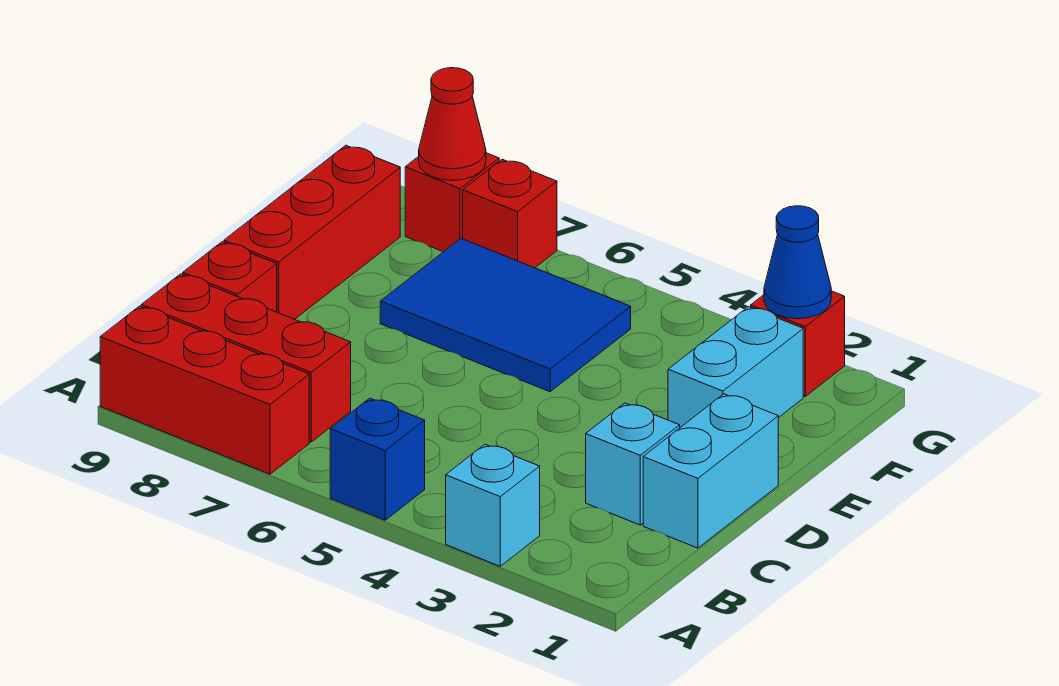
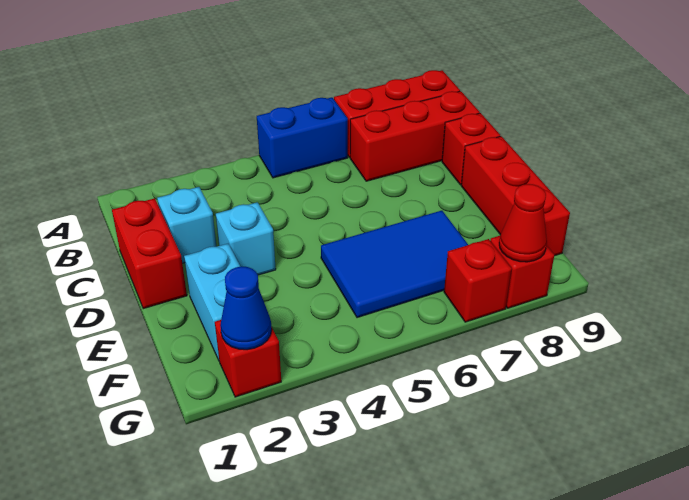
cyan brick A3 level 1 -> cyan brick D3 level 1
blue brick A5 level 1 -> blue brick A5:A6 level 1
cyan brick C1:D1 level 1 -> red brick C1:D1 level 1

